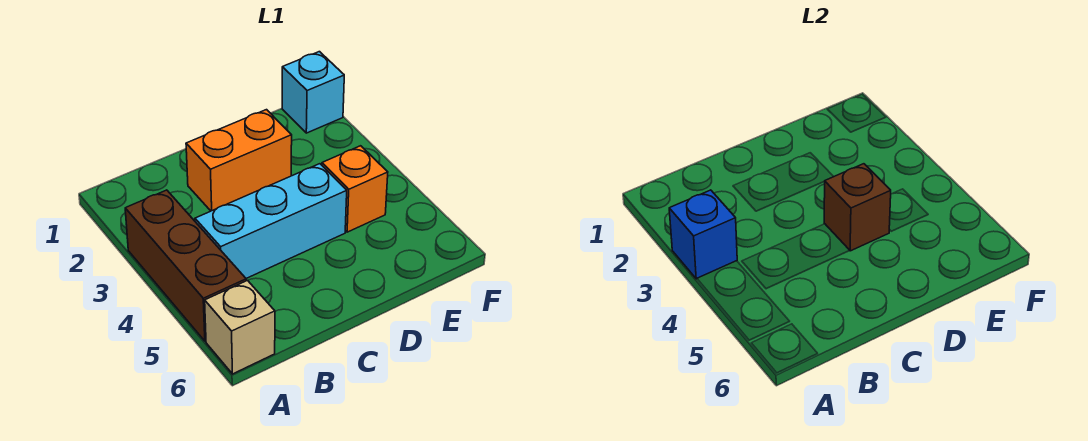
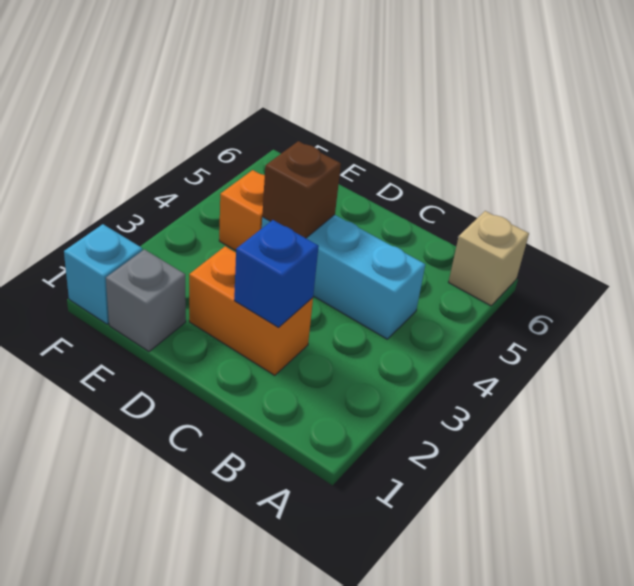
brown brick A3:A5 level 1 -> none
blue brick A3 level 2 -> blue brick C2 level 2
none -> grey brick E1 level 1

